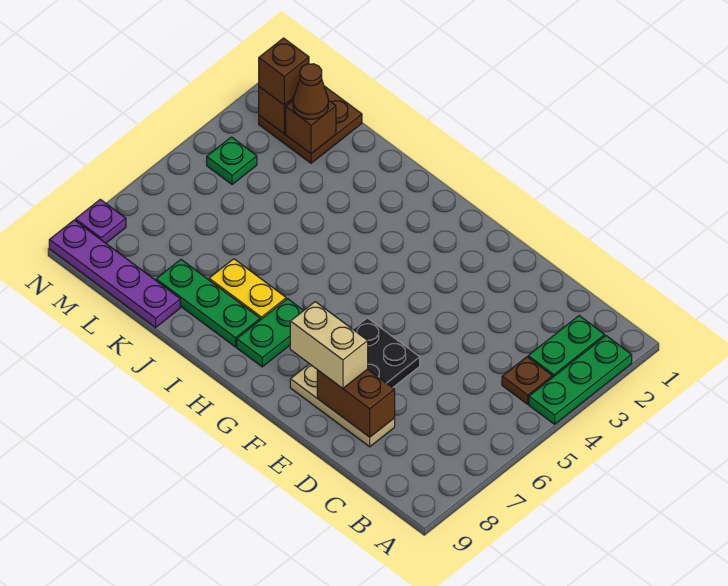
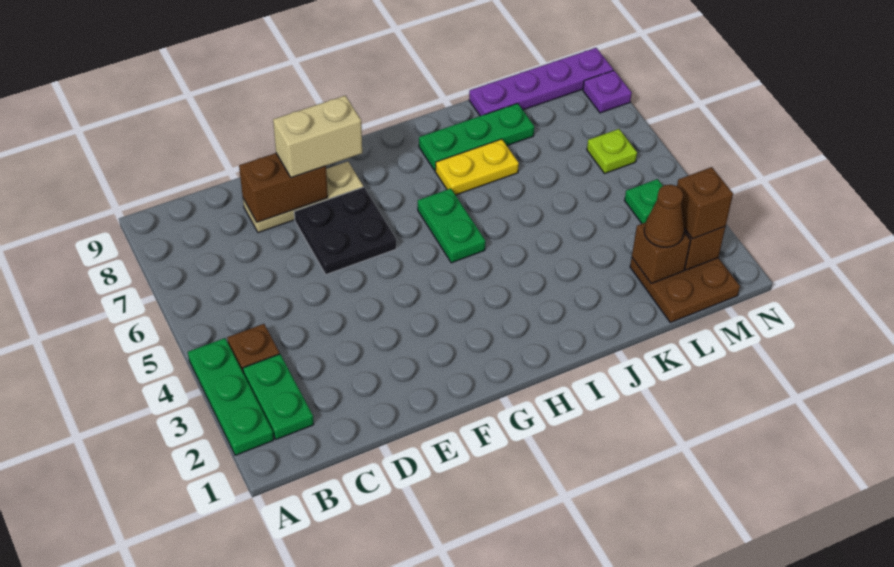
green plate H7:H8 level 1 -> green plate H5:H6 level 1
none -> lime plate M6 level 1

